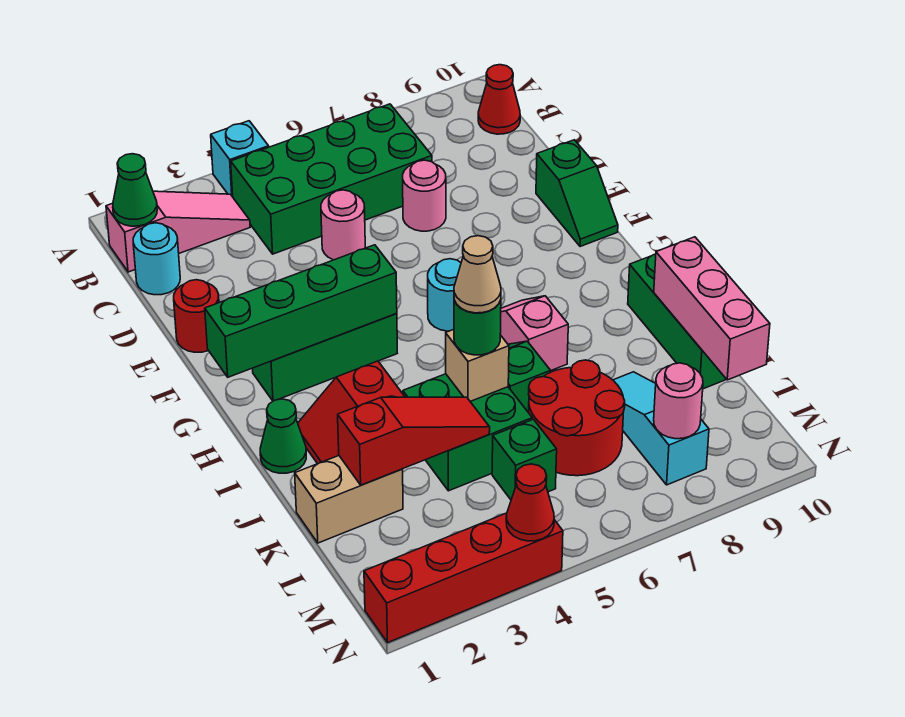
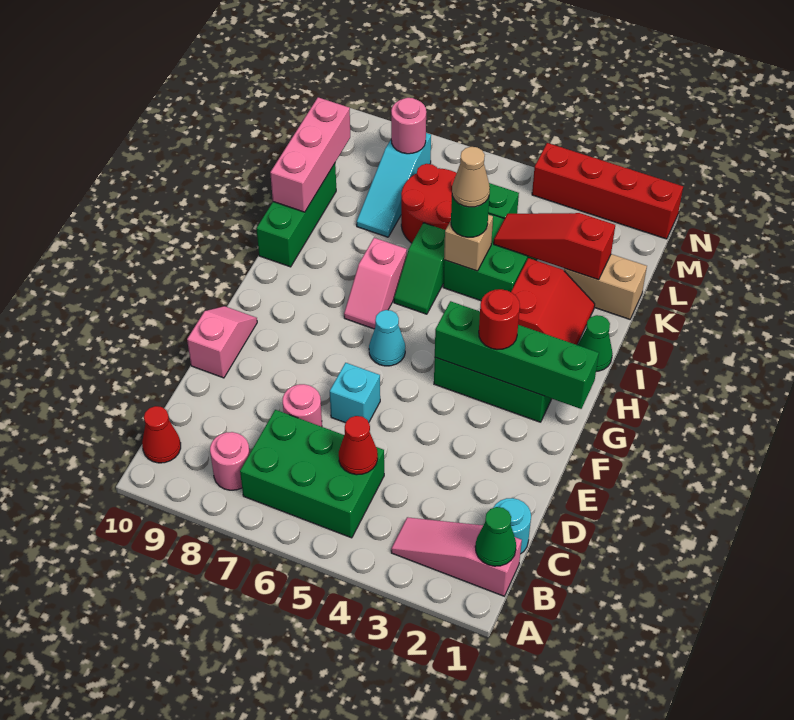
cyan brick A4 level 1 -> cyan brick E6 level 1
green brick B4:C7 level 1 -> green brick B5:C7 level 1
pink round brick D5 level 1 -> pink round brick B8 level 1
red round brick E1 level 1 -> red round brick G3 level 3
green slope E10:F10 level 1 top E -> pink slope E10:F10 level 1 top E
cyan round brick G6 level 1 -> cyan cone G6 level 1
red cone N4 level 2 -> red cone C5 level 2

